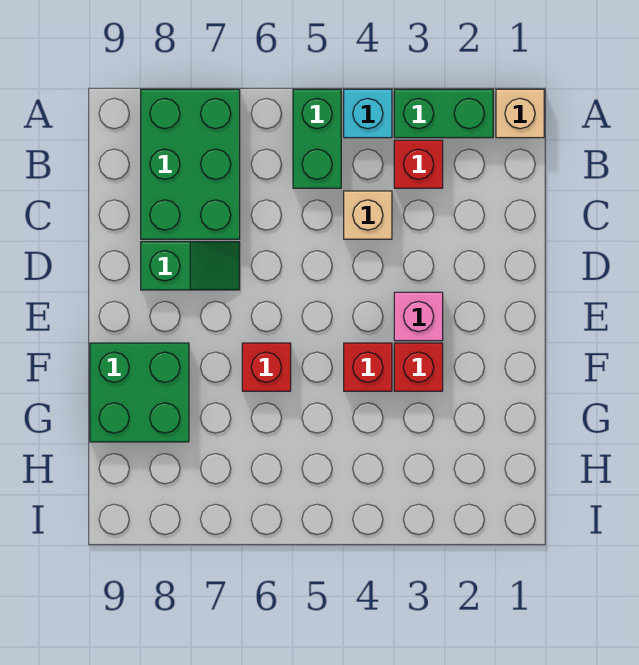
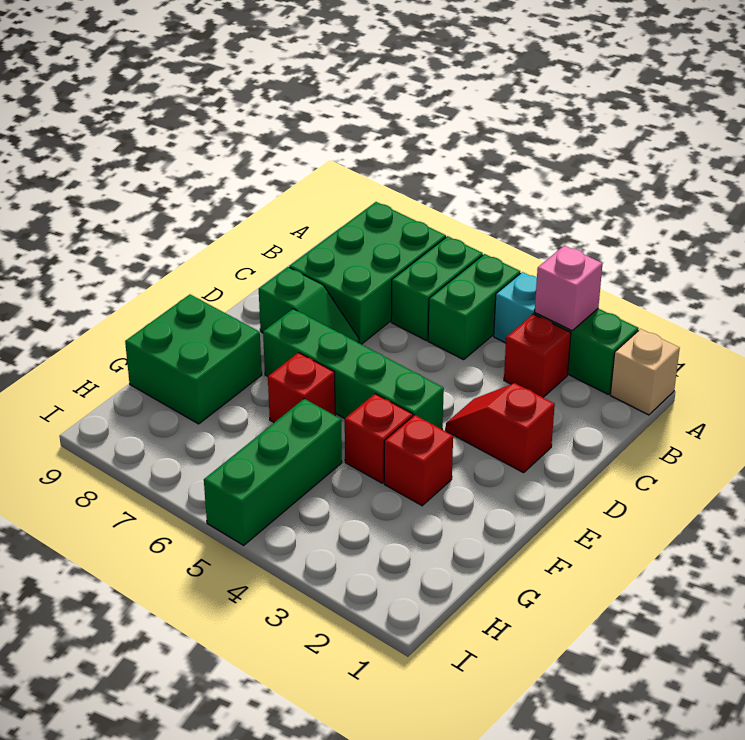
none -> green brick A6:B6 level 1
tan brick C4 level 1 -> none
none -> red slope D2:D3 level 1 top 2
pink brick E3 level 1 -> pink brick A3 level 2
none -> green brick E4:E7 level 1
none -> green brick G5:I5 level 1

